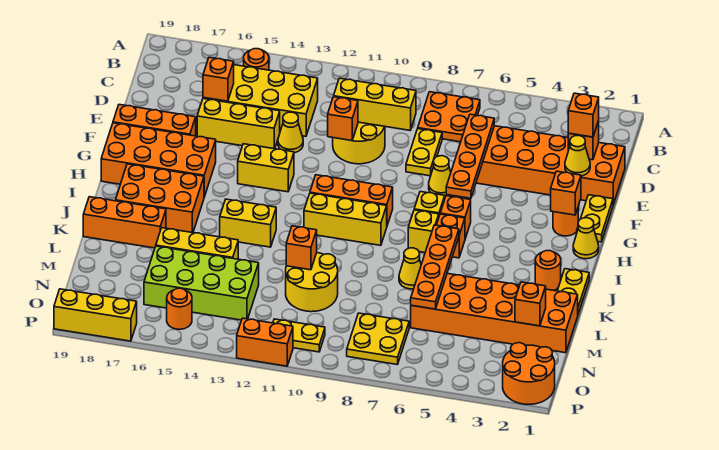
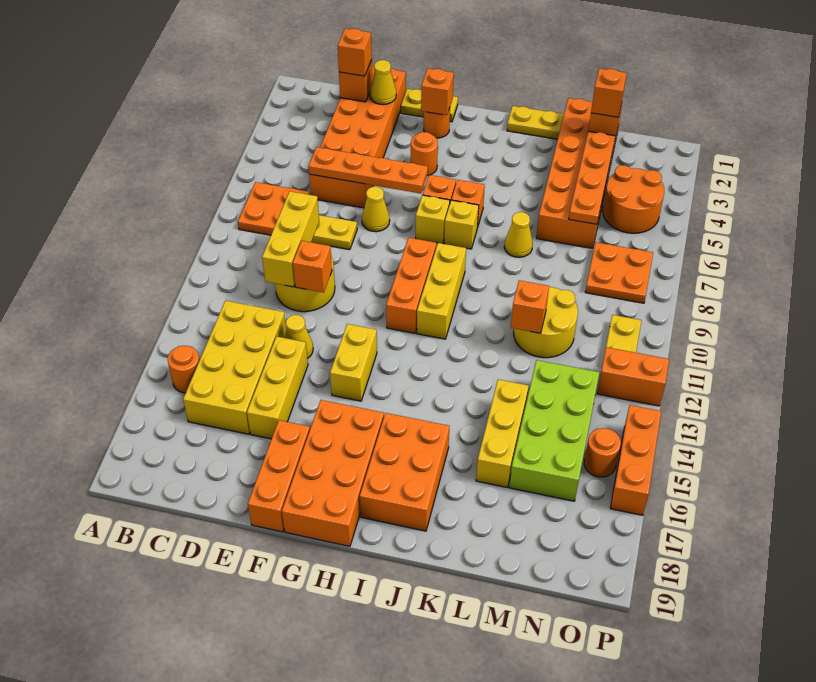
orange brick D16 level 2 -> orange brick M2 level 3
yellow cone H1 level 1 -> none
orange round brick J2 level 1 -> orange round brick G4 level 1
orange plate J6:M6 level 2 -> orange plate M3:M6 level 2
yellow brick J13:J14 level 1 -> none
orange brick K17:K19 level 1 -> orange brick P14:P16 level 1
yellow plate N7:O8 level 1 -> orange plate N7:O8 level 1
orange round brick O1:P2 level 1 -> orange round brick N4:O5 level 1
orange brick P11:P12 level 1 -> orange brick O12:P12 level 1
yellow brick P17:P19 level 1 -> none

